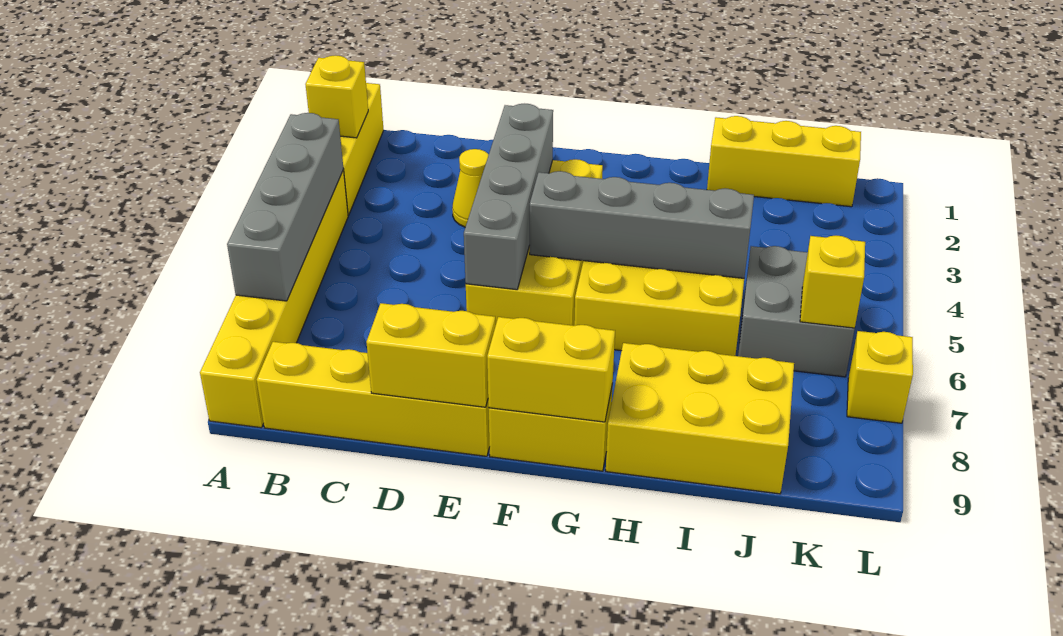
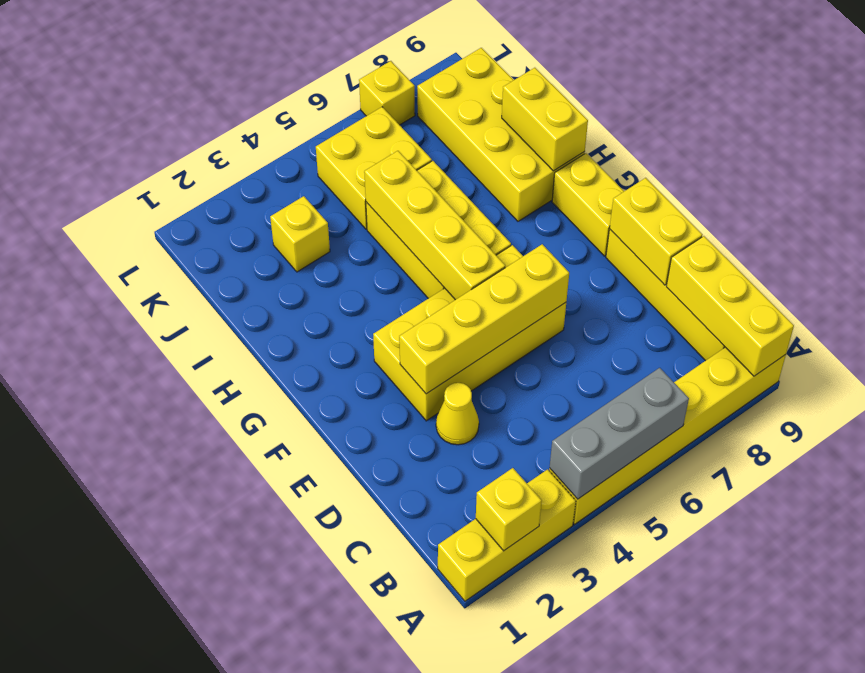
grey brick A4:A7 level 2 -> grey brick A4:A6 level 2
grey brick E3:E6 level 2 -> yellow brick E3:E6 level 2
grey brick F5:I5 level 2 -> yellow brick F5:I5 level 2
yellow brick F9:G9 level 2 -> yellow brick H9:I9 level 2
yellow brick H8:J9 level 1 -> yellow brick H8:K9 level 1
yellow brick I1:K1 level 1 -> yellow brick A9:C9 level 2
grey brick J5:K6 level 1 -> yellow brick J5:K6 level 1
yellow brick K6 level 2 -> yellow brick J3 level 1

